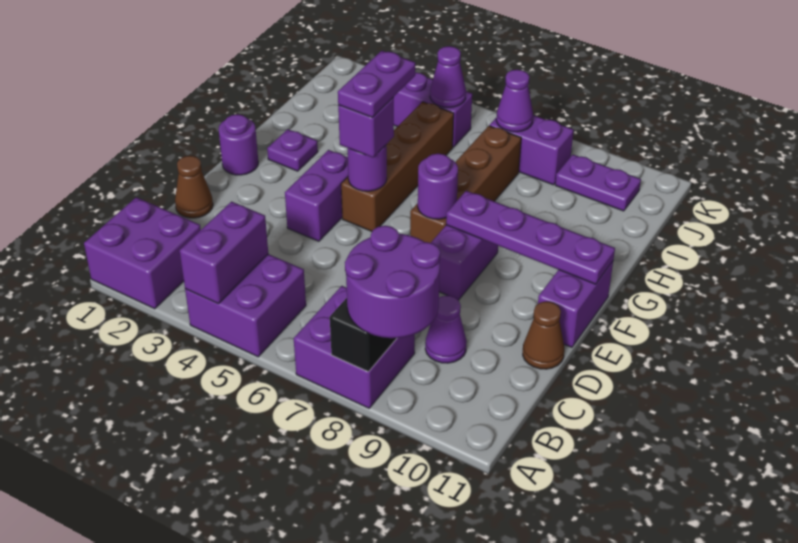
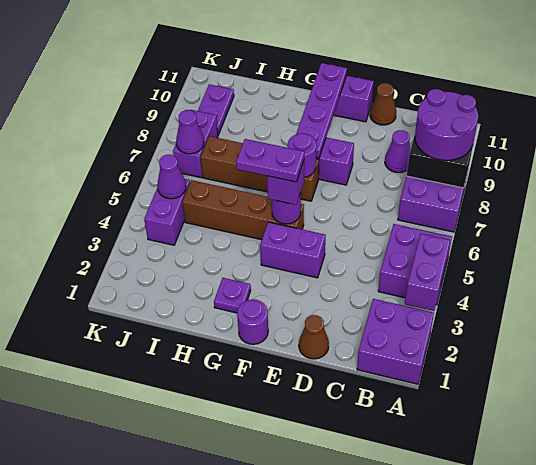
purple brick A4:B4 level 2 -> purple brick A3:A4 level 2

